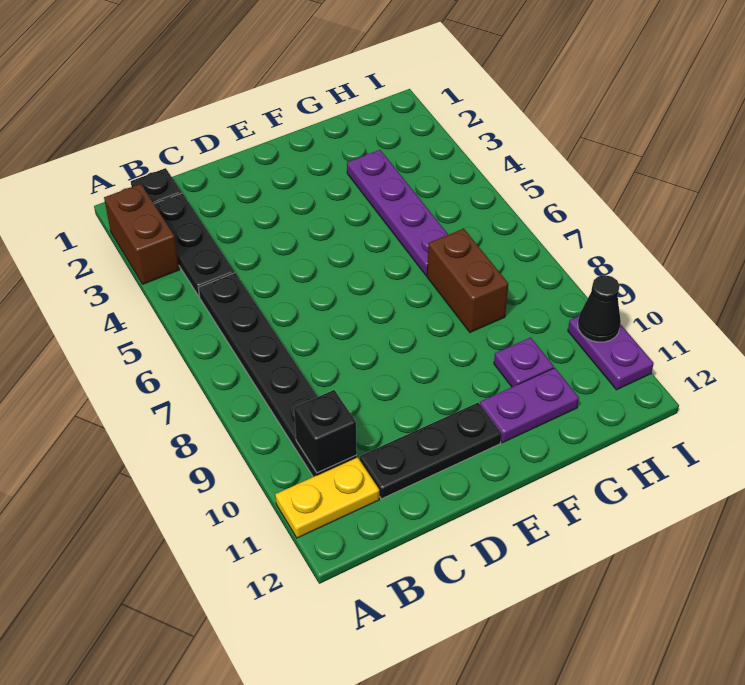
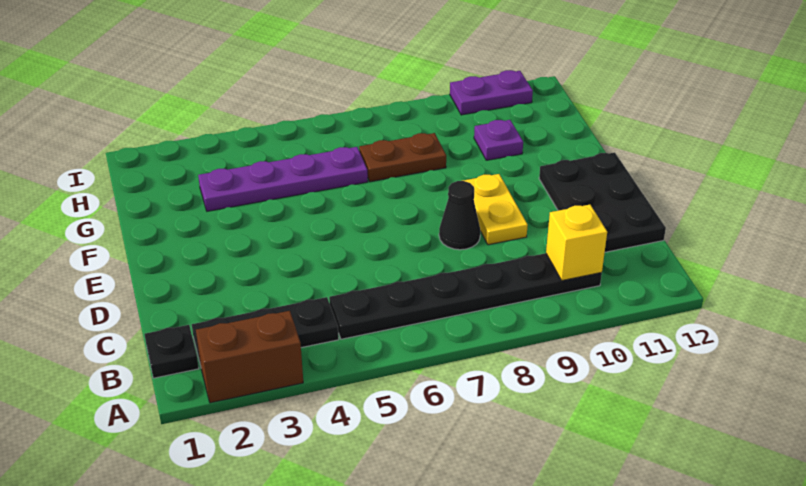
yellow plate A11:B11 level 1 -> yellow plate D9:E9 level 1
black brick B10 level 2 -> yellow brick B10 level 2
black plate C11:E11 level 1 -> black plate C11:E12 level 1
purple plate F11:G11 level 1 -> none
brown brick G7:G8 level 1 -> brown plate G7:G8 level 1
black cone I10 level 2 -> black cone D8 level 1

